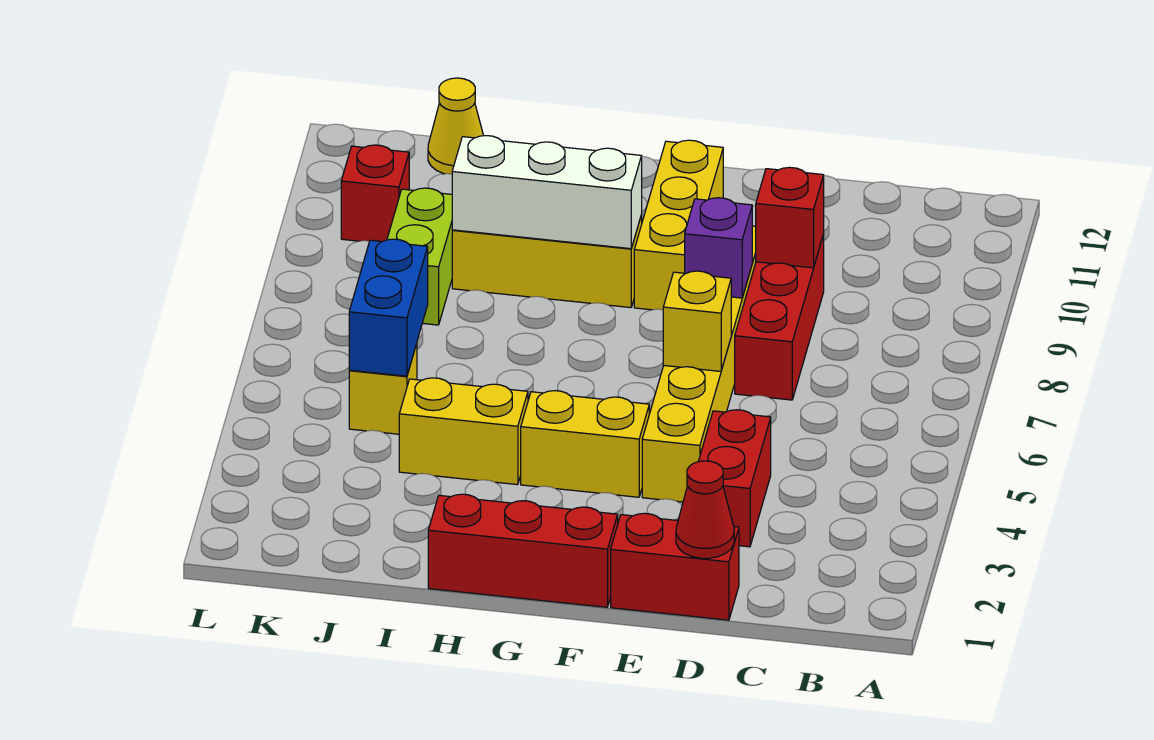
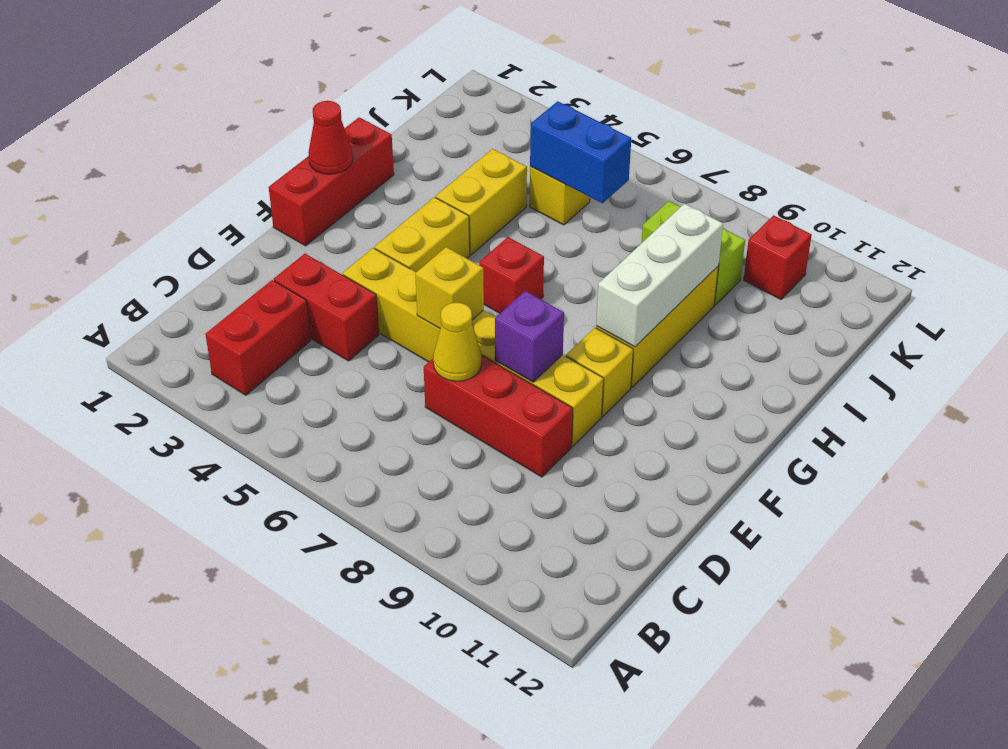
red brick D1:E1 level 1 -> red brick B3:C3 level 1
red cone D1 level 2 -> red cone G1 level 2
red brick D9 level 2 -> red brick G6 level 1
yellow brick F9:F11 level 1 -> yellow brick F9 level 1
yellow cone J12 level 1 -> yellow cone D7 level 2

